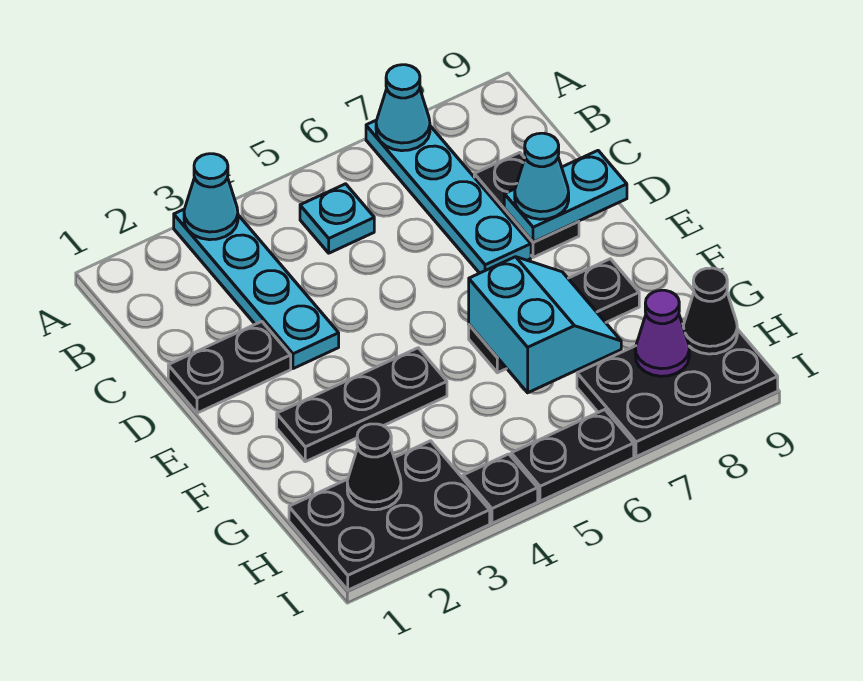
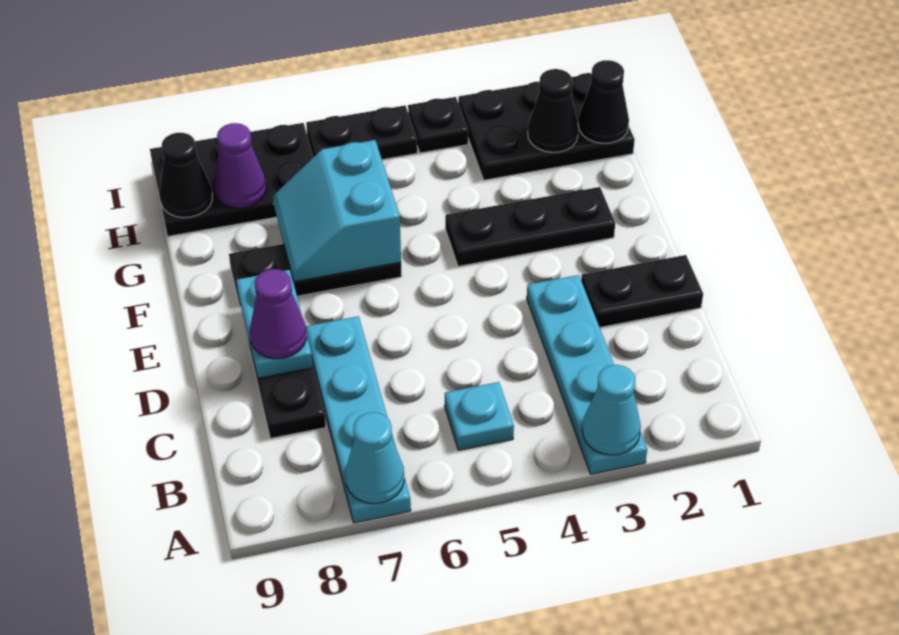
cyan plate D8:D9 level 2 -> cyan plate D8:E8 level 2
cyan cone D8 level 3 -> purple cone D8 level 3
none -> black cone H1 level 2

